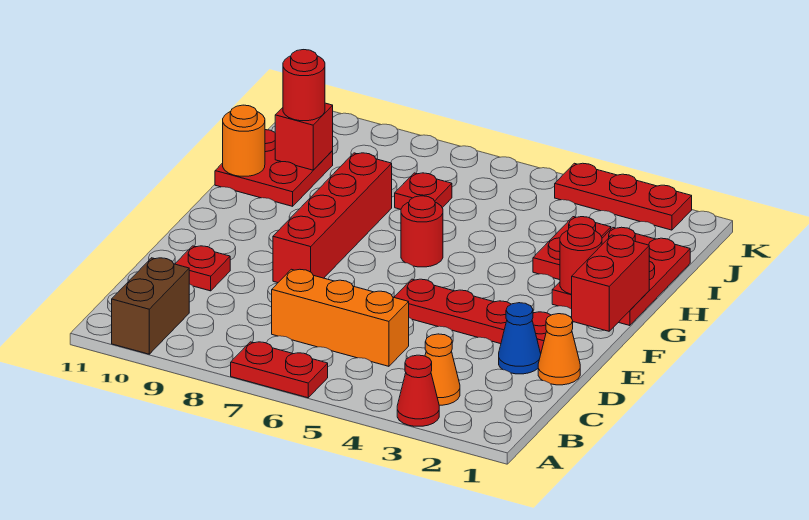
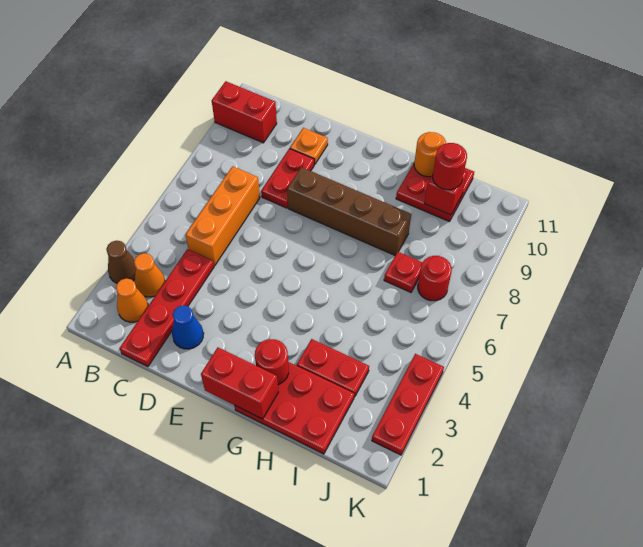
red cone A3 level 1 -> brown cone A3 level 1
red plate A6:A7 level 1 -> red plate D8:D9 level 1
brown brick A10:B10 level 1 -> red brick A10:B10 level 1
orange cone D1 level 1 -> orange cone B2 level 1
red plate D10 level 1 -> orange plate D10 level 1
red plate E2:E5 level 1 -> red plate C1:C4 level 1
red brick E8:H8 level 1 -> brown brick E8:H8 level 1
red round brick G6 level 1 -> red round brick J7 level 1

